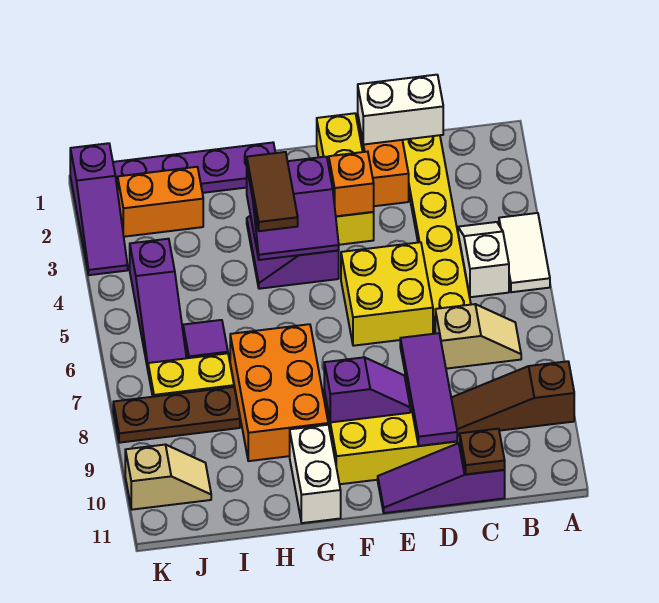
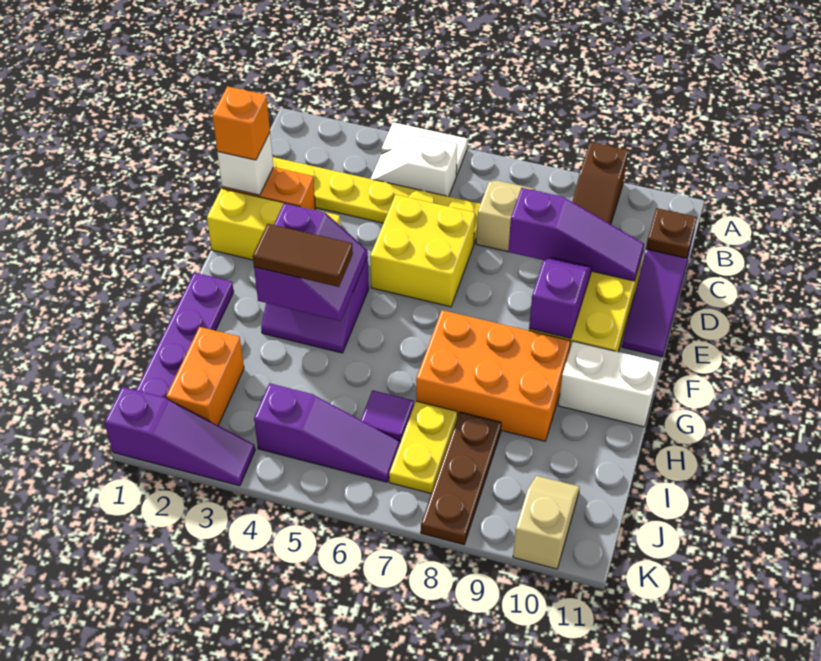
white brick C1:D1 level 2 -> white brick D1 level 2
purple tile D8:D10 level 2 -> purple slope D8:D10 level 2 top 8
orange brick E3 level 2 -> orange brick D1 level 3

